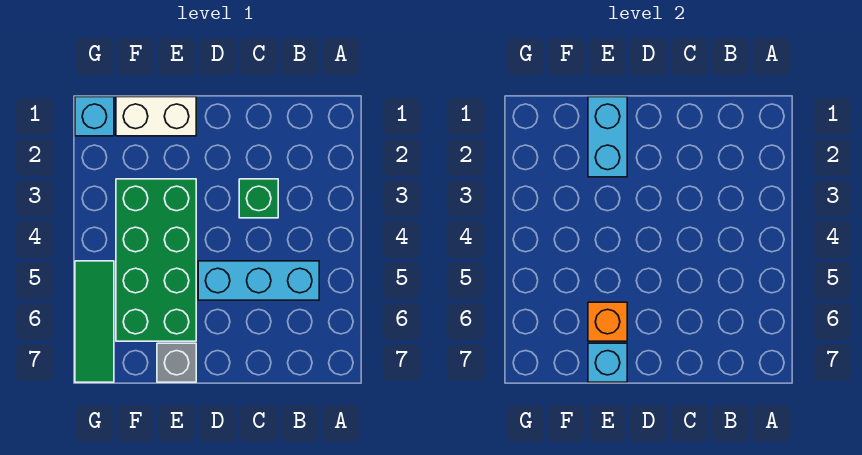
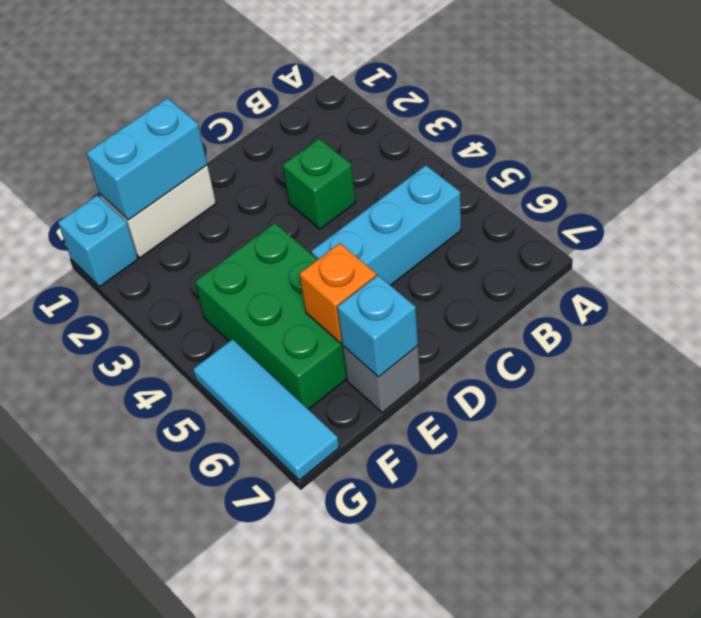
cyan brick E1:E2 level 2 -> cyan brick E1:F1 level 2
green brick E3:F6 level 1 -> green brick E4:F6 level 1
green tile G5:G7 level 1 -> cyan tile G5:G7 level 1

